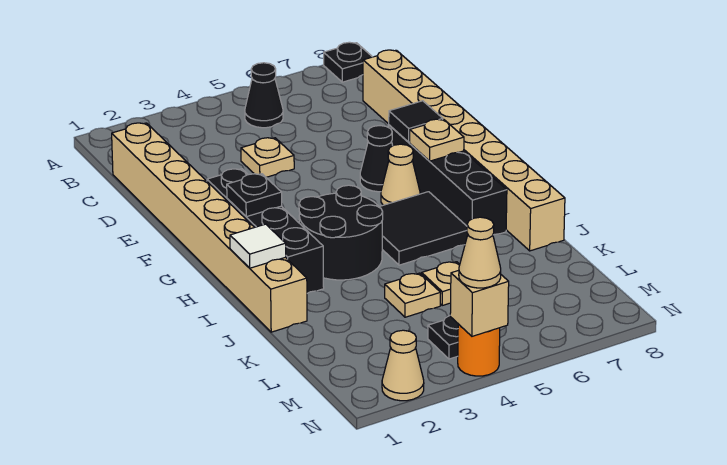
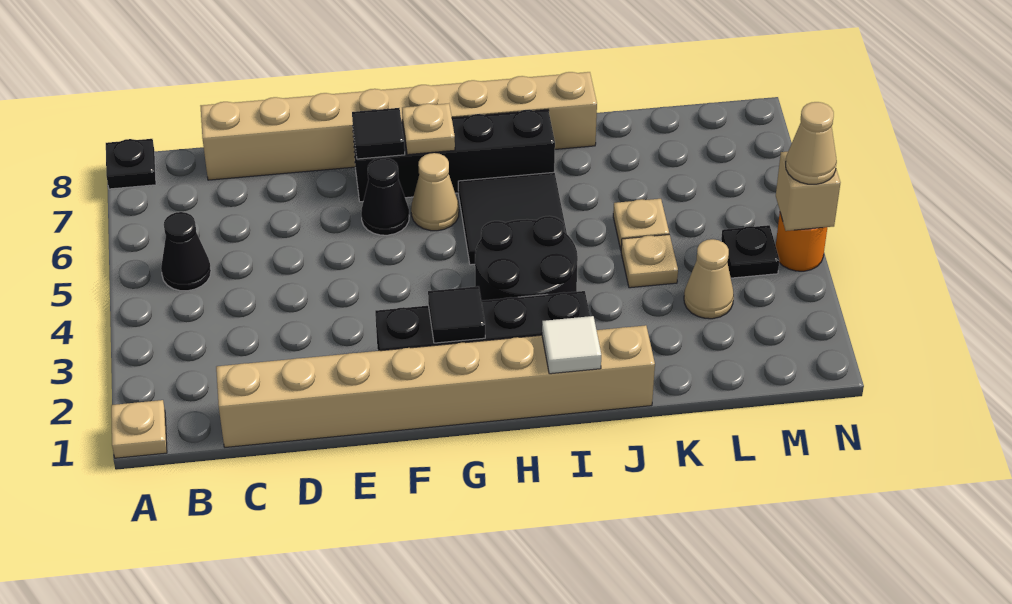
tan plate D4 level 1 -> tan plate A1 level 1
black plate G2 level 2 -> black tile G2 level 2
tan cone N2 level 1 -> tan cone L3 level 1

